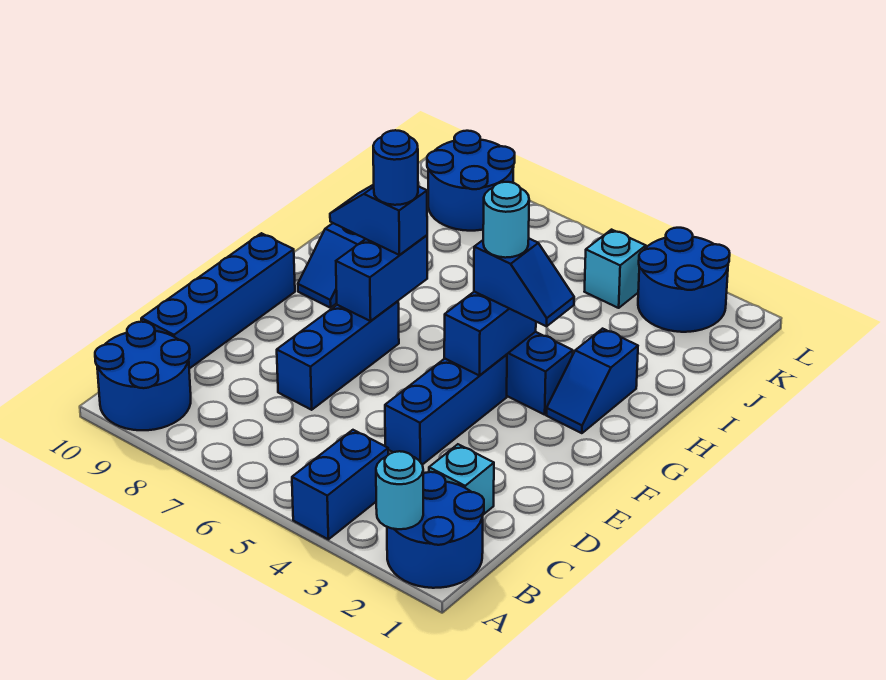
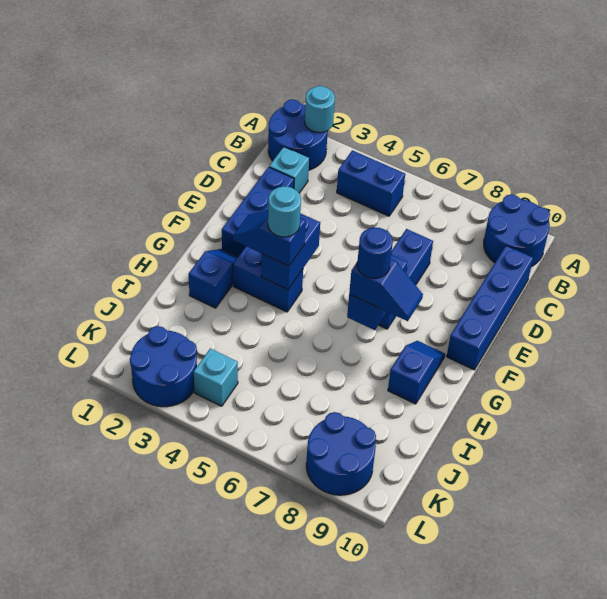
blue brick A4:B4 level 1 -> blue brick B4:B5 level 1
blue brick D4:F4 level 1 -> blue brick D2:F2 level 1

